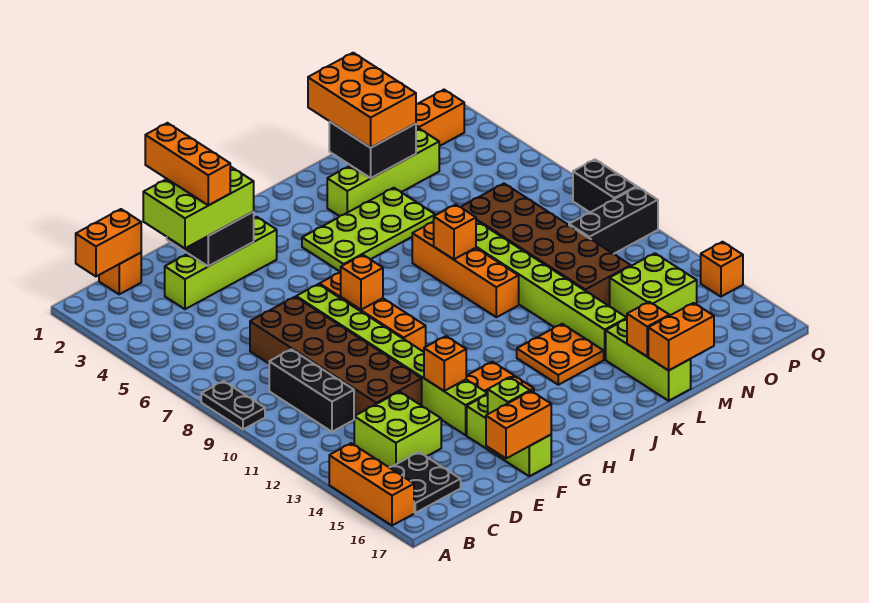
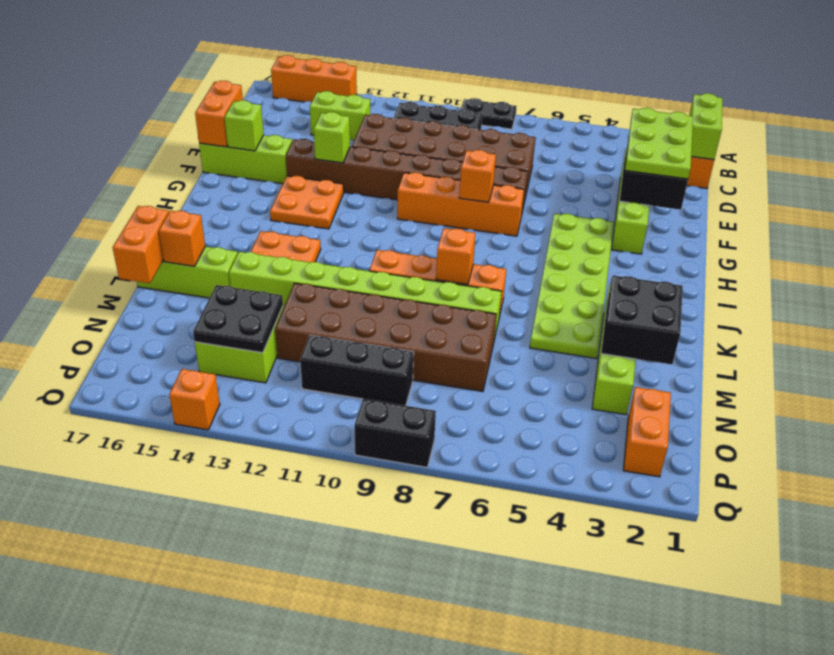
orange brick B1:C1 level 2 -> lime brick B1:C1 level 2
black plate B15:C16 level 1 -> black plate N13:O14 level 2
lime brick C13:D14 level 1 -> lime brick C13:C14 level 1
lime brick D2:F3 level 3 -> lime plate D2:F3 level 3
orange brick E1:E3 level 4 -> none
lime brick F7:F14 level 1 -> brown brick F7:F14 level 1
orange brick F13 level 2 -> lime brick F13 level 2
lime plate I4:L5 level 1 -> lime plate G4:L5 level 1
orange brick L1:M3 level 3 -> none
black brick O10:Q10 level 1 -> black brick O9:O11 level 1

